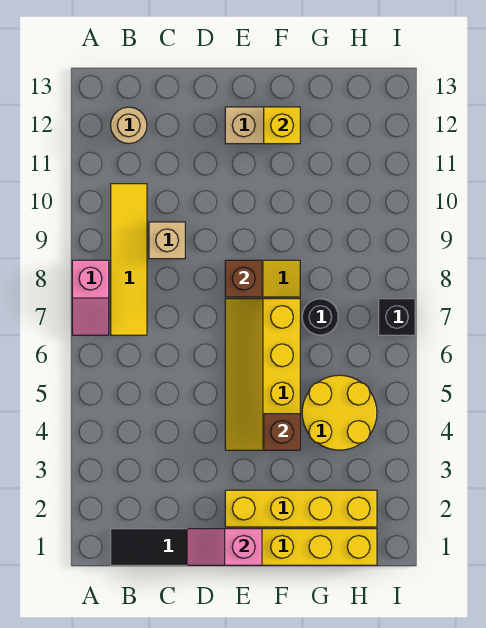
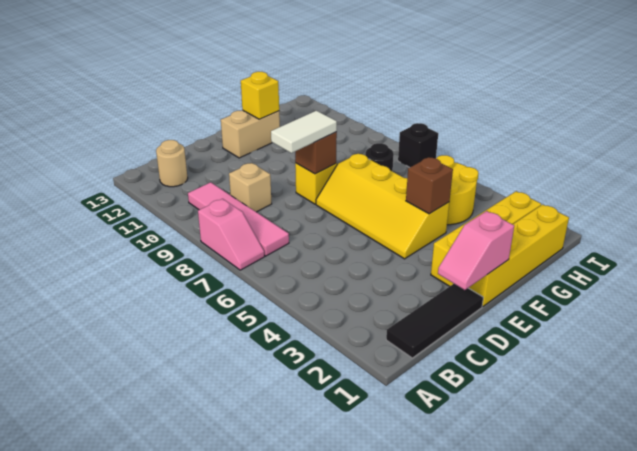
yellow tile B7:B10 level 1 -> pink tile B7:B10 level 1
none -> white tile D8:E8 level 3

